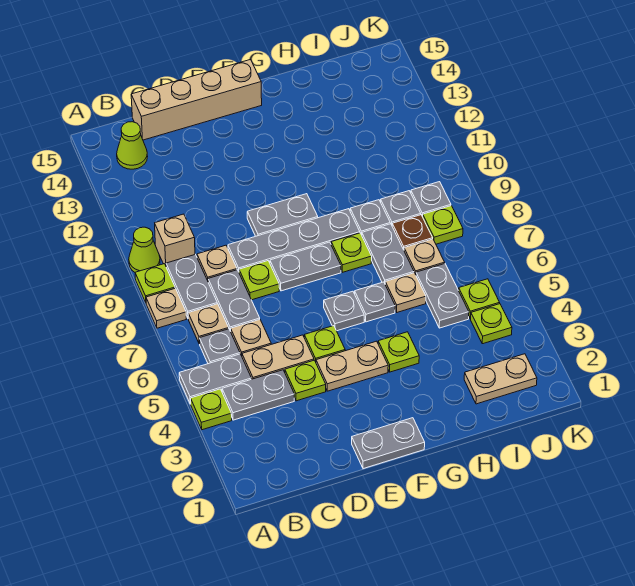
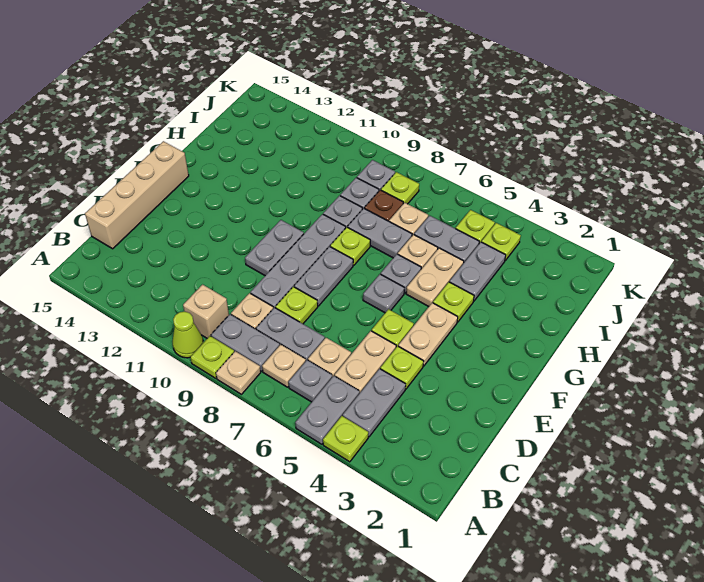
lime cone B14 level 1 -> none
grey plate E1:F1 level 1 -> grey plate H4:I4 level 1
tan plate I2:J2 level 1 -> tan plate G5:H5 level 1

